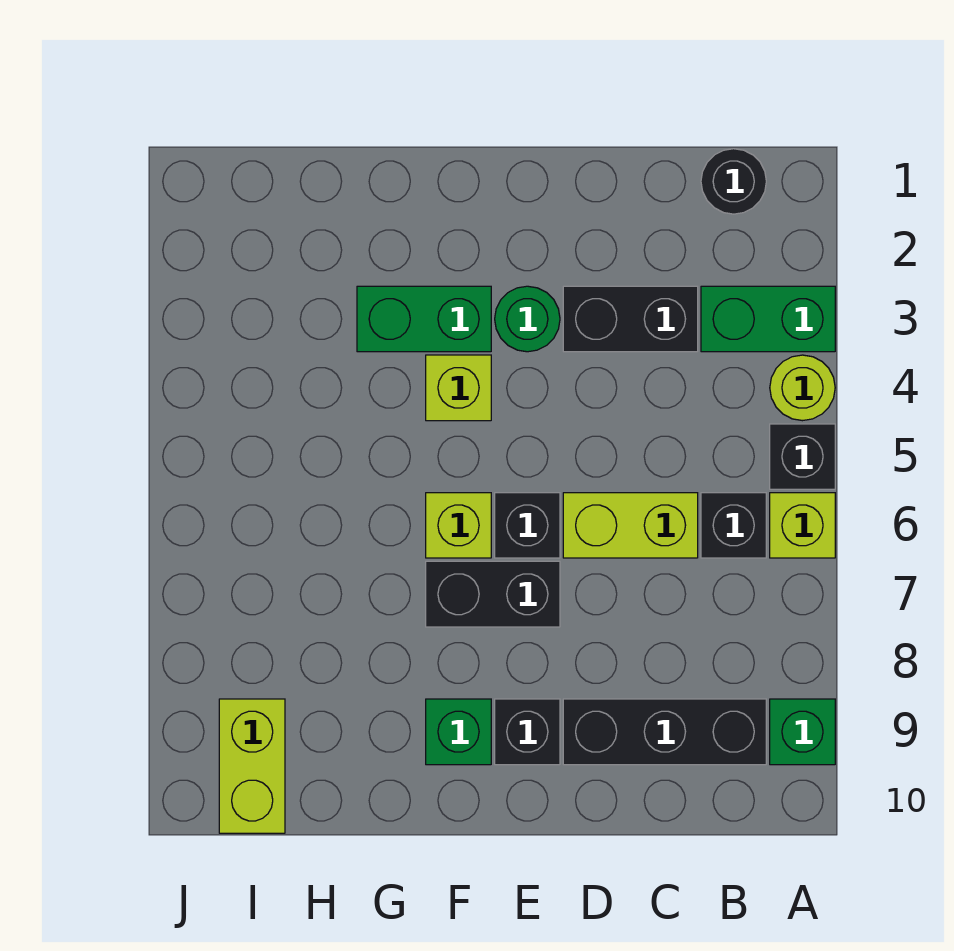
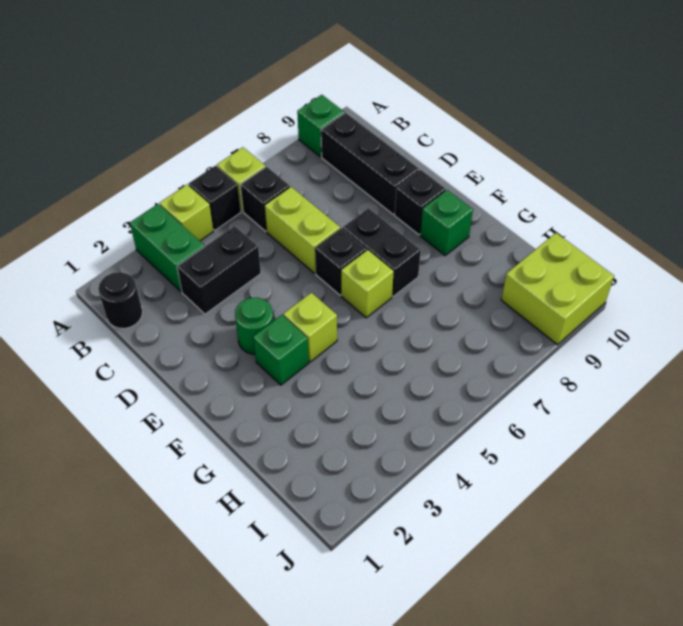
lime round brick A4 level 1 -> lime brick A4 level 1
black brick C3:D3 level 1 -> black brick C3:C4 level 1
green brick F3:G3 level 1 -> green brick F3 level 1
lime brick I9:I10 level 1 -> lime brick I9:J10 level 1

